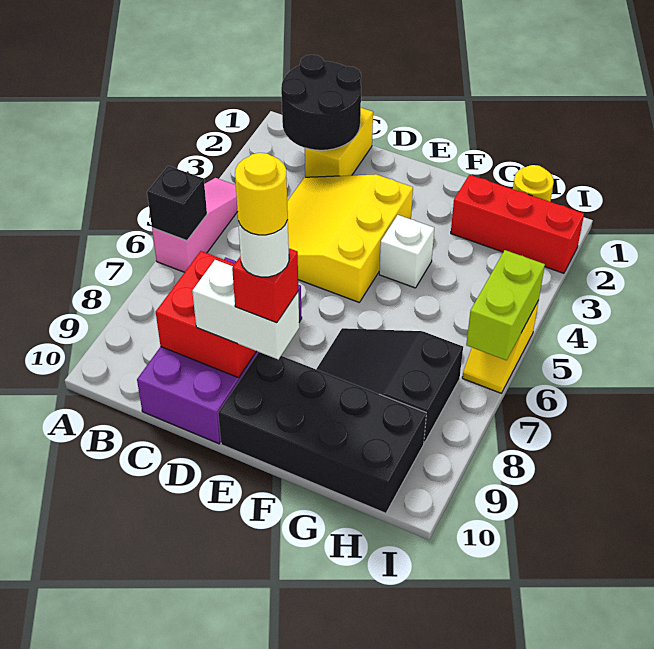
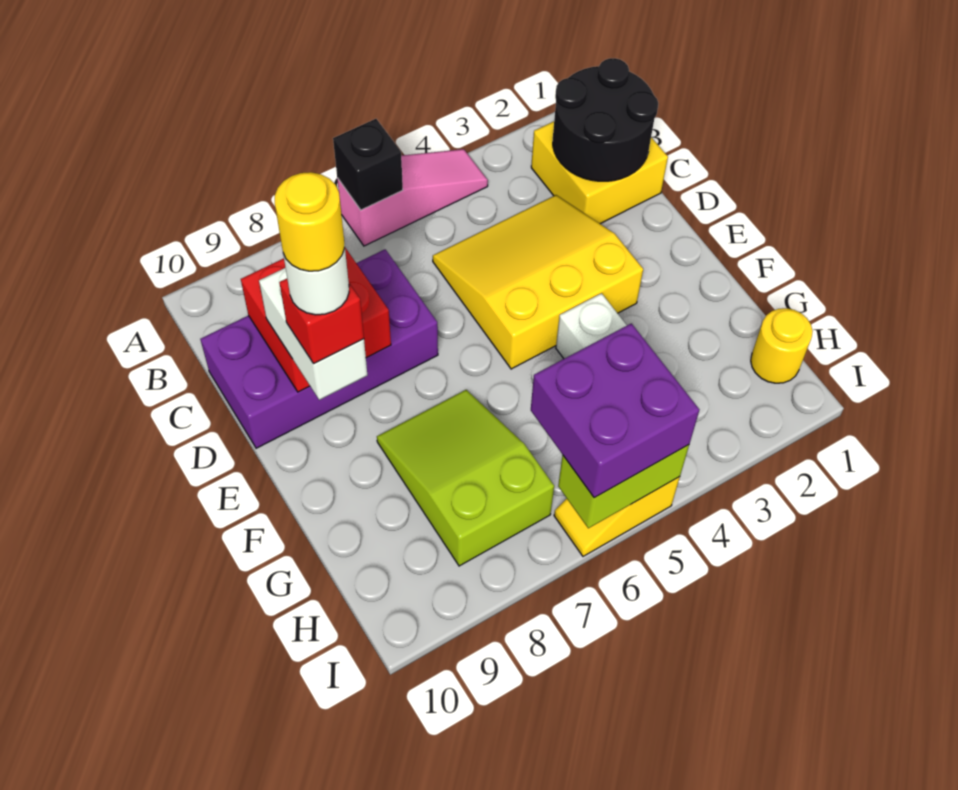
yellow brick C1:C2 level 1 -> yellow brick B1:C2 level 1
black brick E9:H10 level 1 -> none
black slope F7:H8 level 1 top H -> lime slope F7:H8 level 1 top H
red brick G2:I2 level 1 -> none
none -> purple brick H5:I6 level 3

